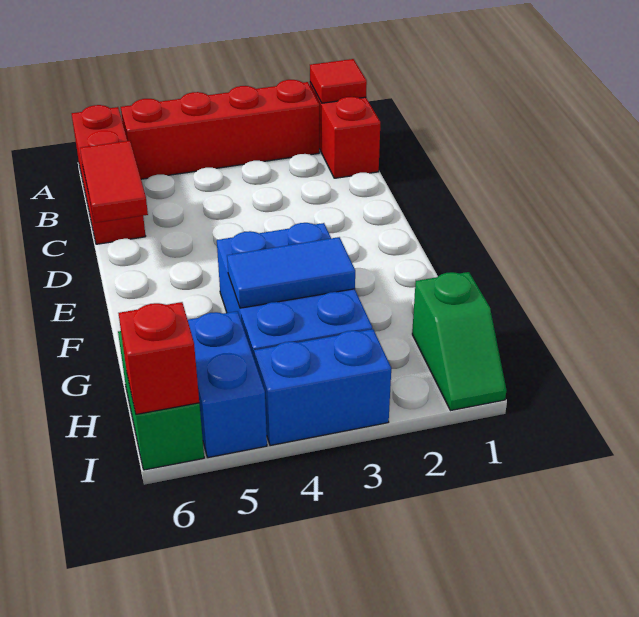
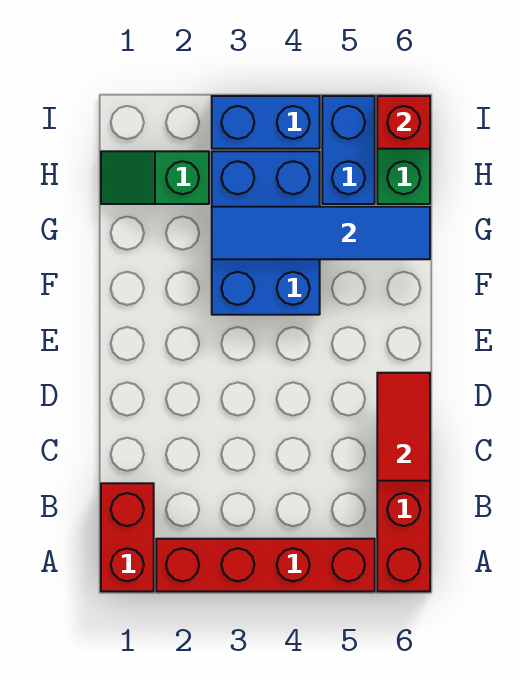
red tile A1 level 2 -> none
blue tile G3:G4 level 2 -> blue tile G3:G6 level 2
green slope H1:I1 level 1 top H -> green slope H1:H2 level 1 top 2

